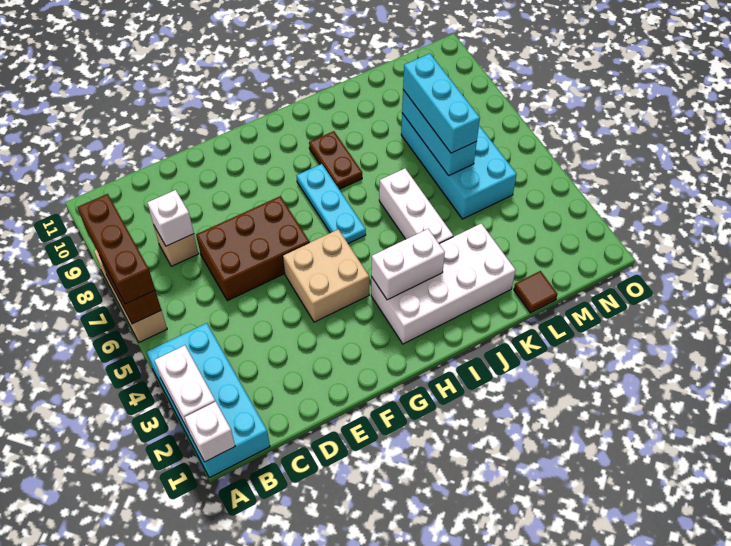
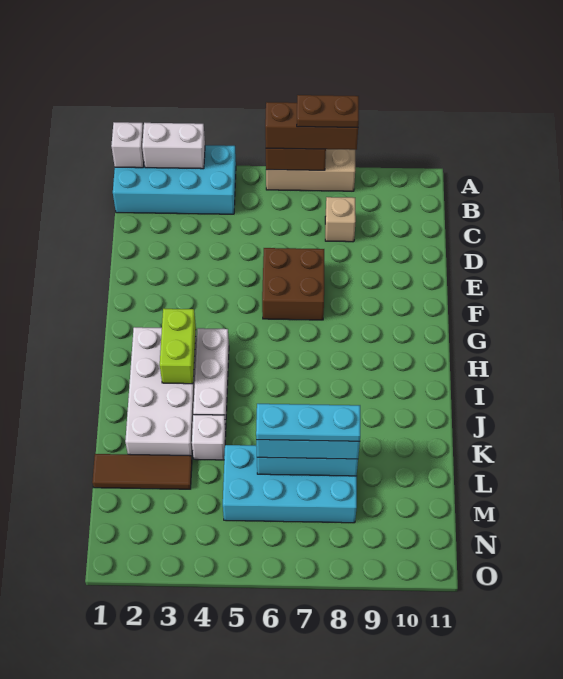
white brick C8 level 2 -> white brick K4 level 1
brown brick D6:F7 level 1 -> brown brick E6:F7 level 1
tan brick F4:G5 level 1 -> none
white brick H3:I3 level 2 -> lime brick H3:I3 level 2
cyan plate H6:H8 level 1 -> cyan plate L6:L8 level 4
brown plate I8:I9 level 1 -> brown plate A7:A8 level 4
white brick J4:J6 level 1 -> white brick H4:J4 level 1
brown tile L1 level 1 -> brown tile L1:L3 level 1

